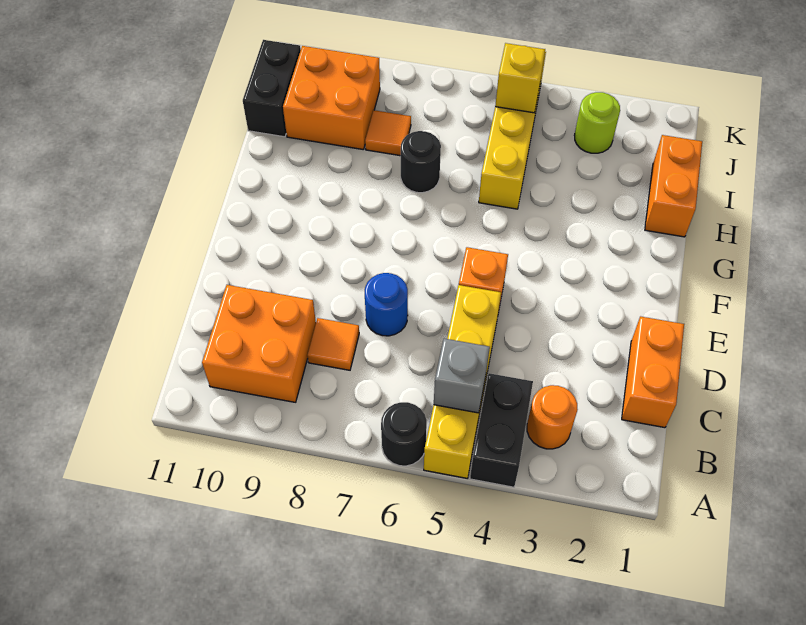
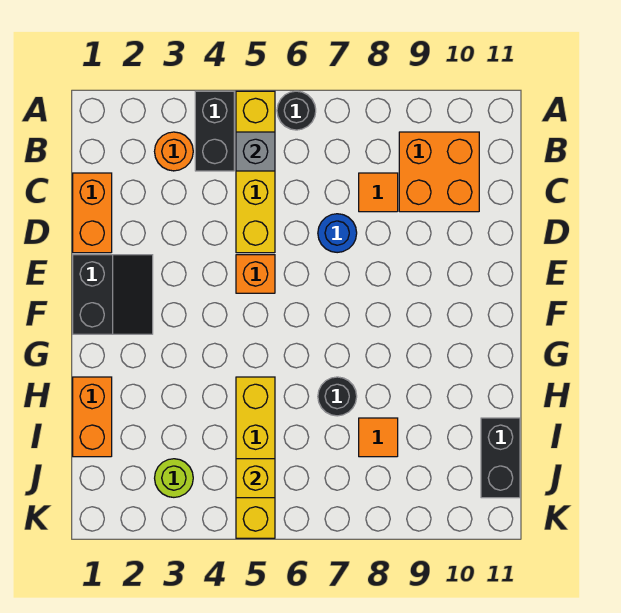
none -> black slope E1:F2 level 1 top 1
orange brick I9:J10 level 1 -> none

